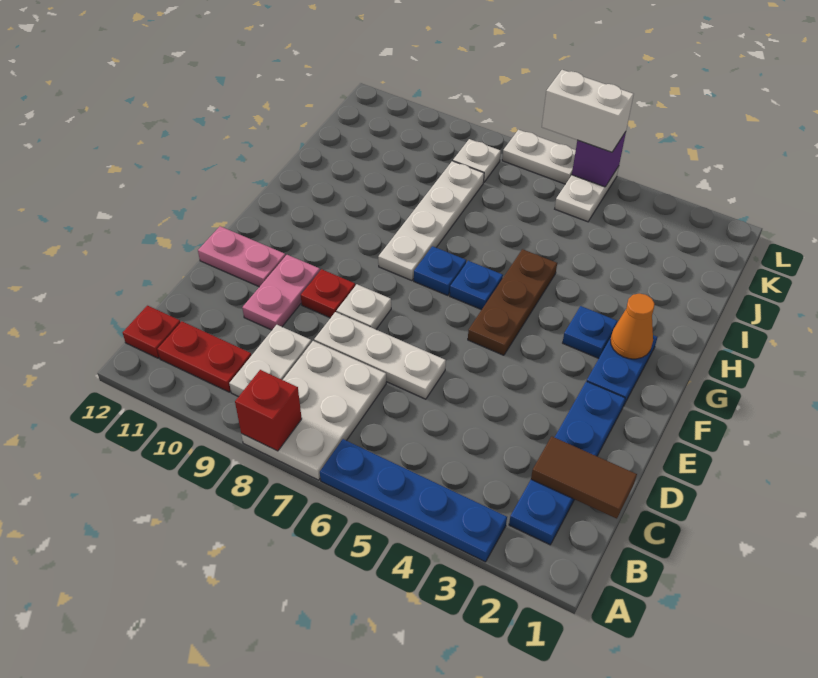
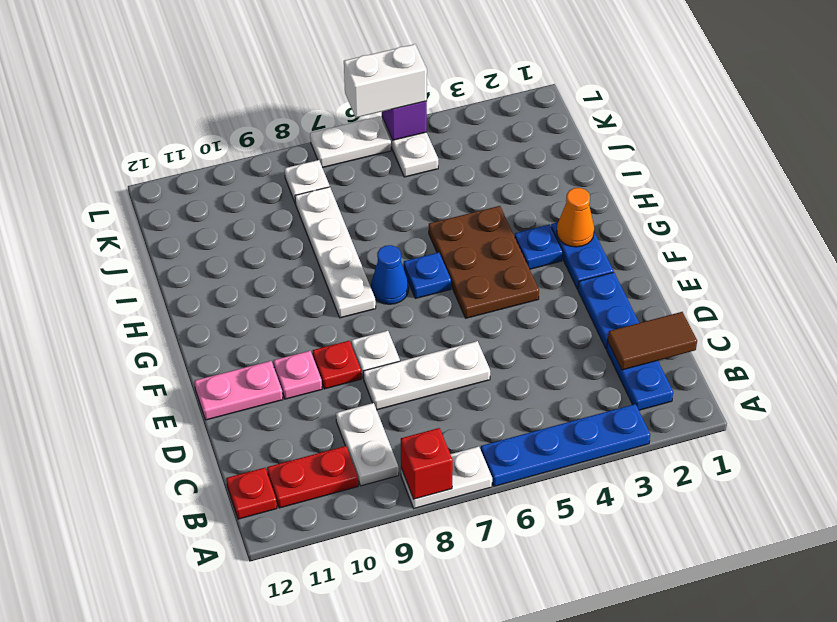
white plate A7:C8 level 1 -> white plate A7:A8 level 1
pink plate D10:E10 level 1 -> pink plate E10 level 1
brown plate F5:H5 level 1 -> brown plate F4:H5 level 1
blue plate G7 level 1 -> blue cone G7 level 1

